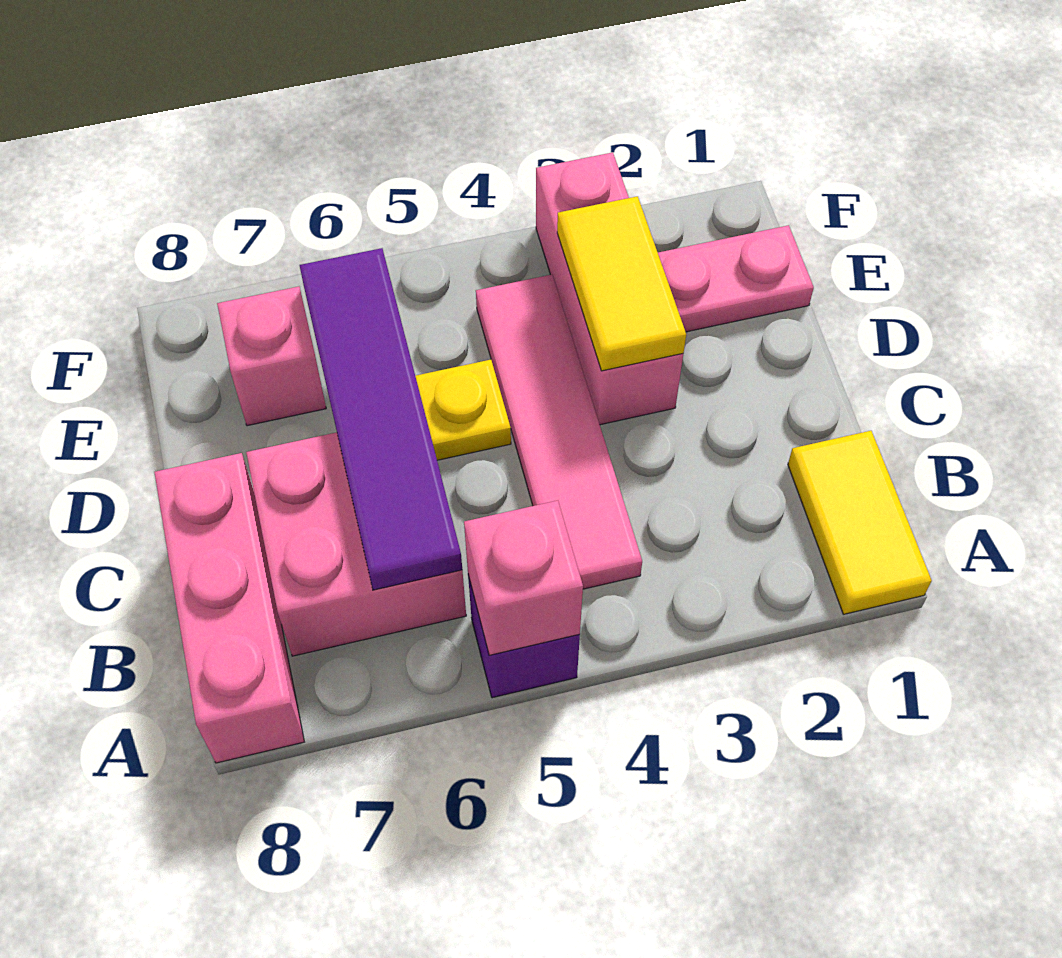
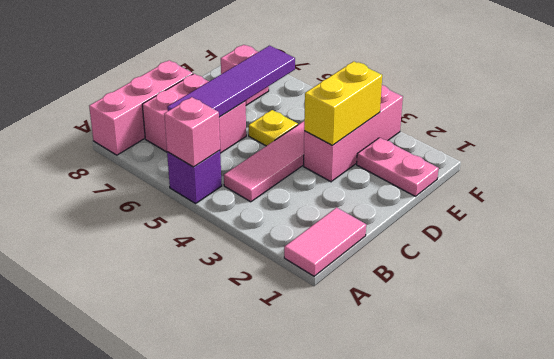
yellow tile A1:B1 level 1 -> pink tile A1:B1 level 1
yellow tile D3:E3 level 2 -> yellow brick D3:E3 level 2

